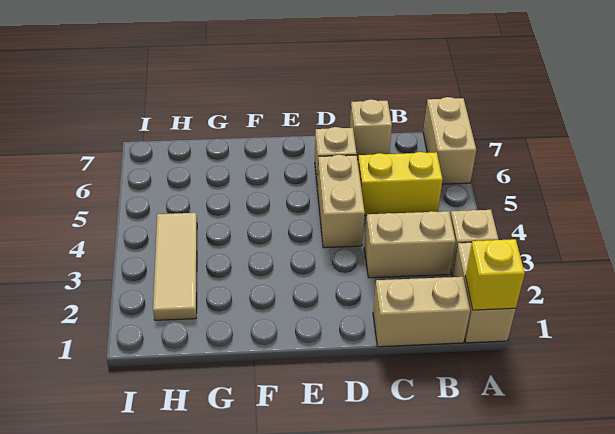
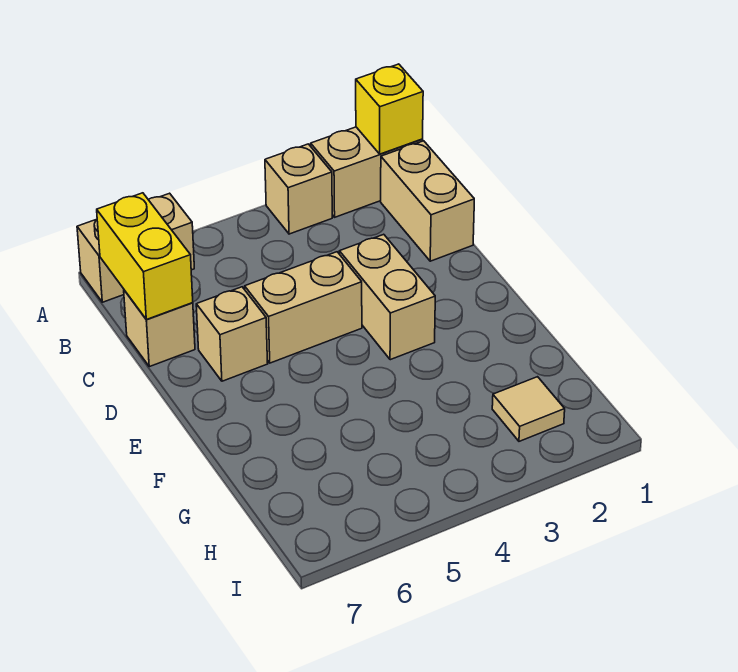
tan brick B3:C3 level 1 -> tan brick D3:E3 level 1
yellow brick B5:C5 level 1 -> yellow brick B7:C7 level 2
tan tile H2:H4 level 1 -> tan tile H2 level 1

